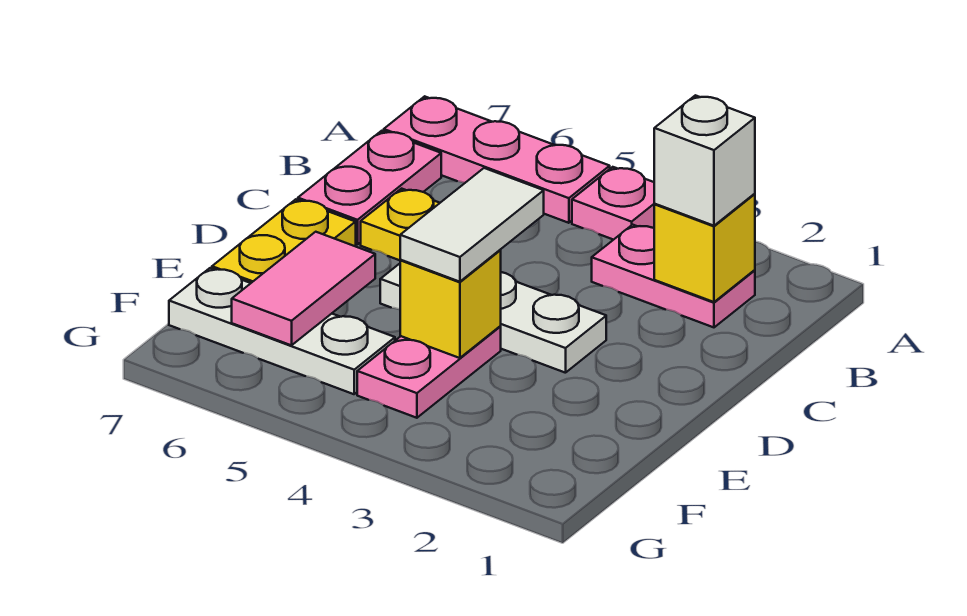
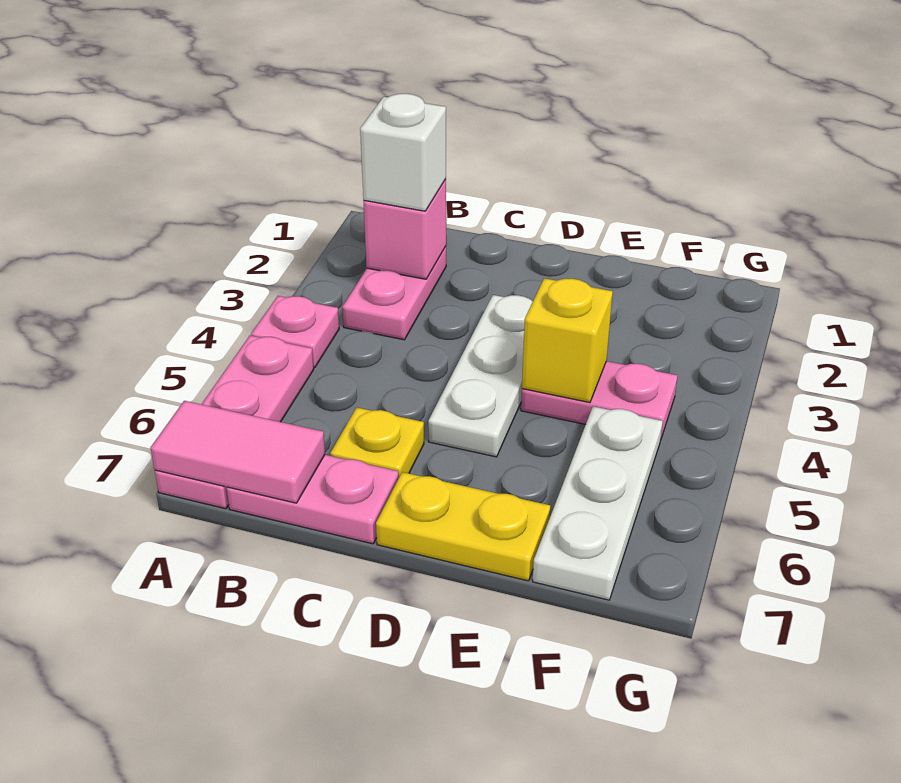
yellow brick B2 level 2 -> pink brick B2 level 2
white tile D4:E4 level 3 -> none
pink tile E6:F6 level 2 -> pink tile A7:B7 level 2

